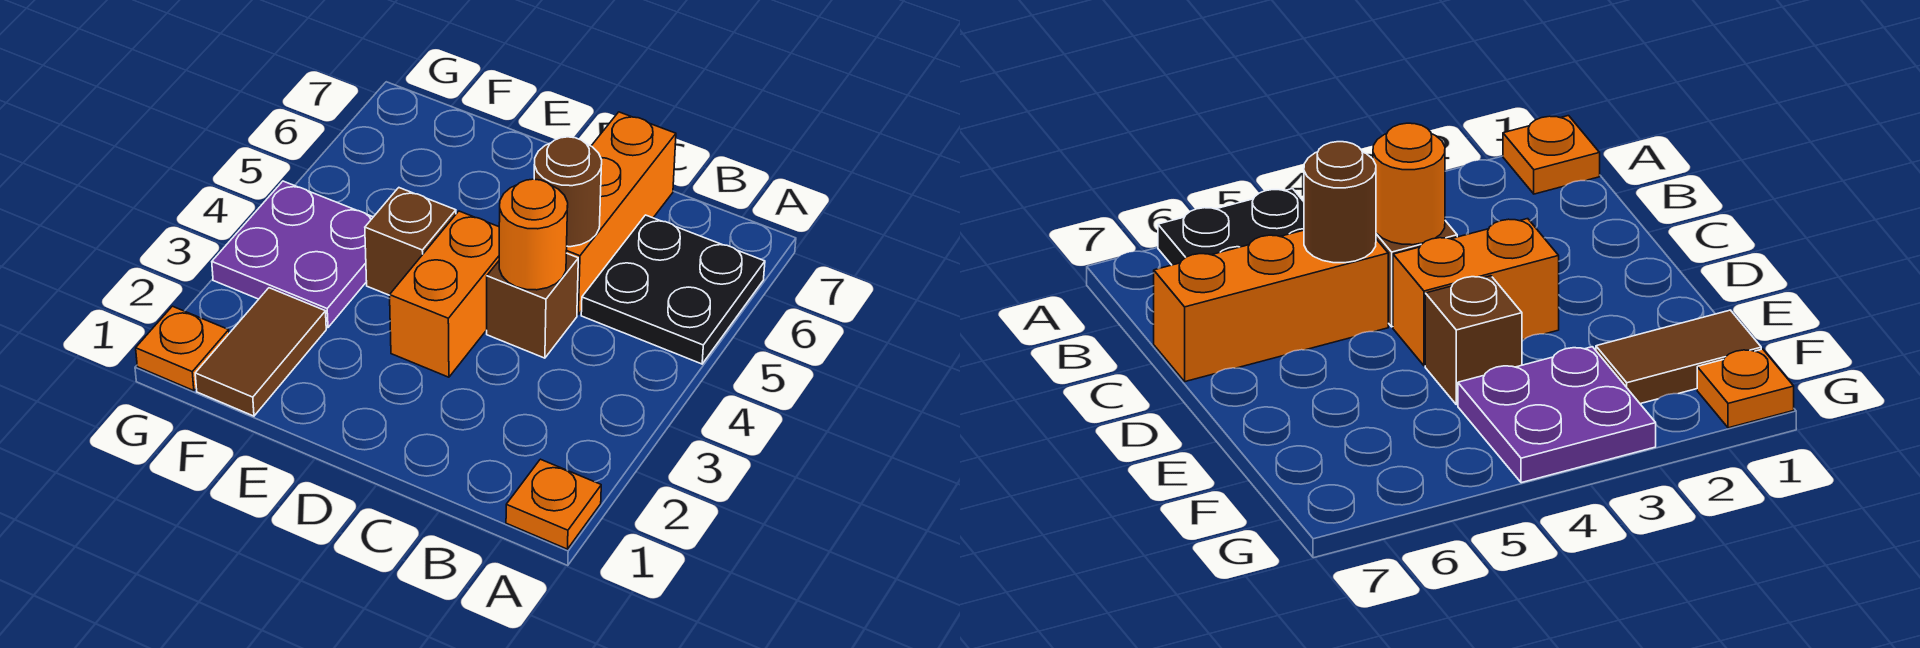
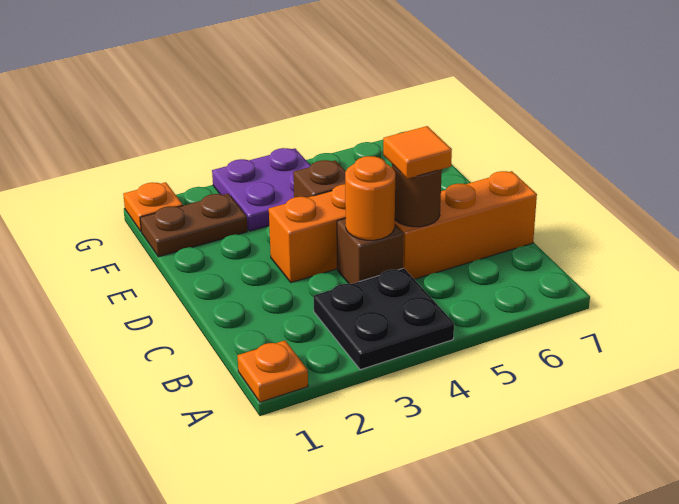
black plate A5:B6 level 1 -> black plate A3:B4 level 1
none -> orange tile C5 level 3
brown tile F1:F2 level 1 -> brown plate F1:F2 level 1

